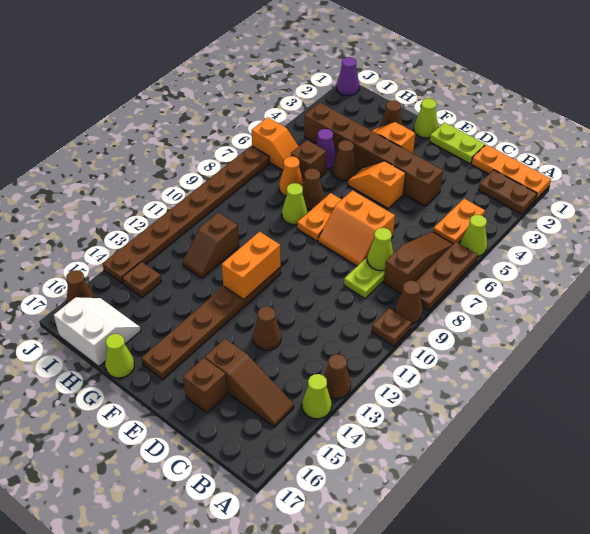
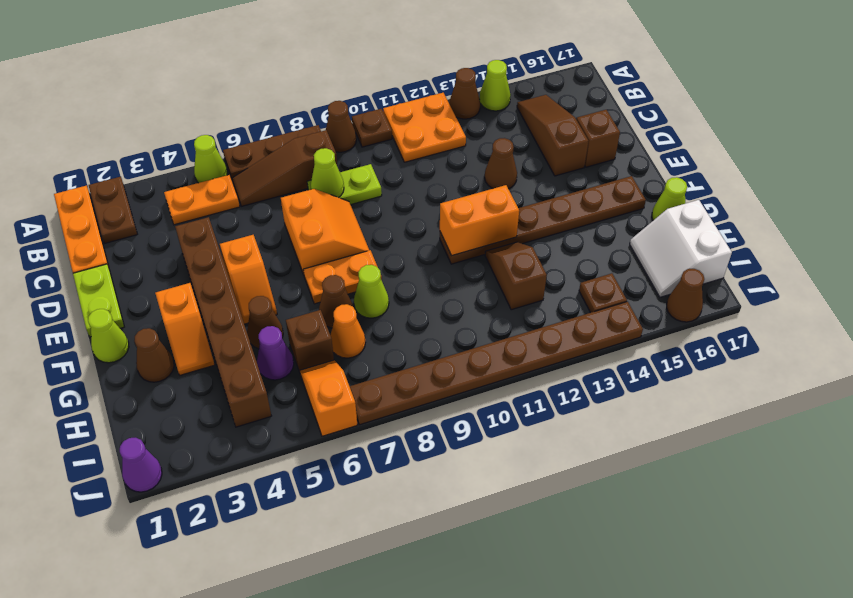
none -> orange plate A11:B12 level 1
brown slope H11:H12 level 1 top 11 -> brown slope G12:H12 level 1 top H

